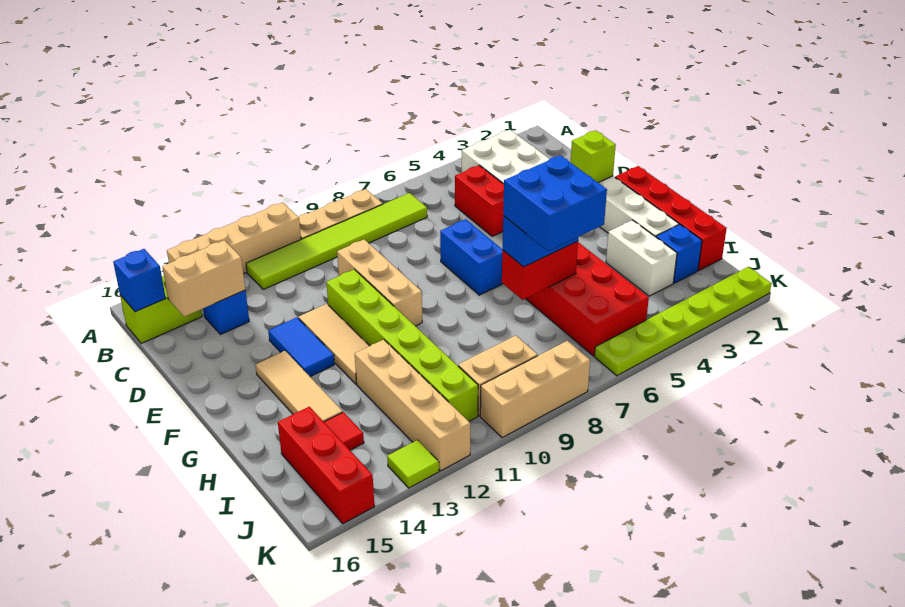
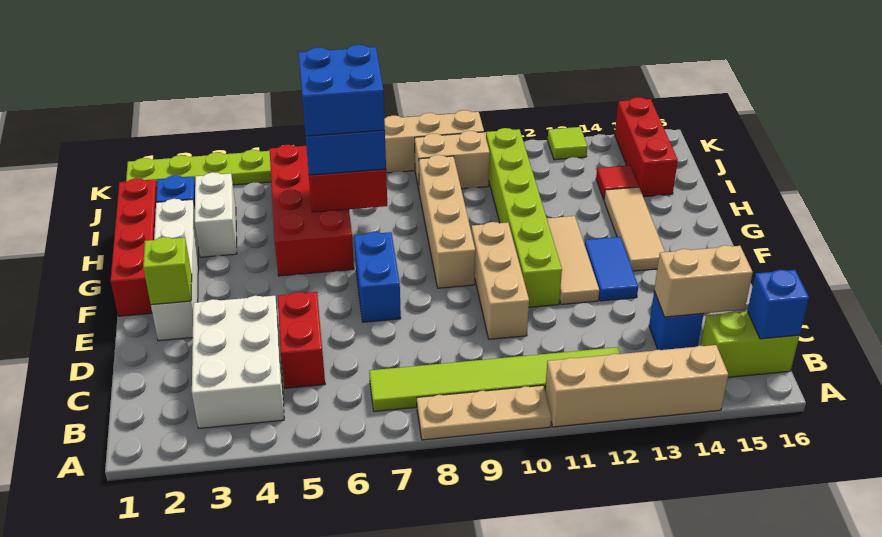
tan brick H12:K12 level 1 -> tan brick F9:I9 level 1

